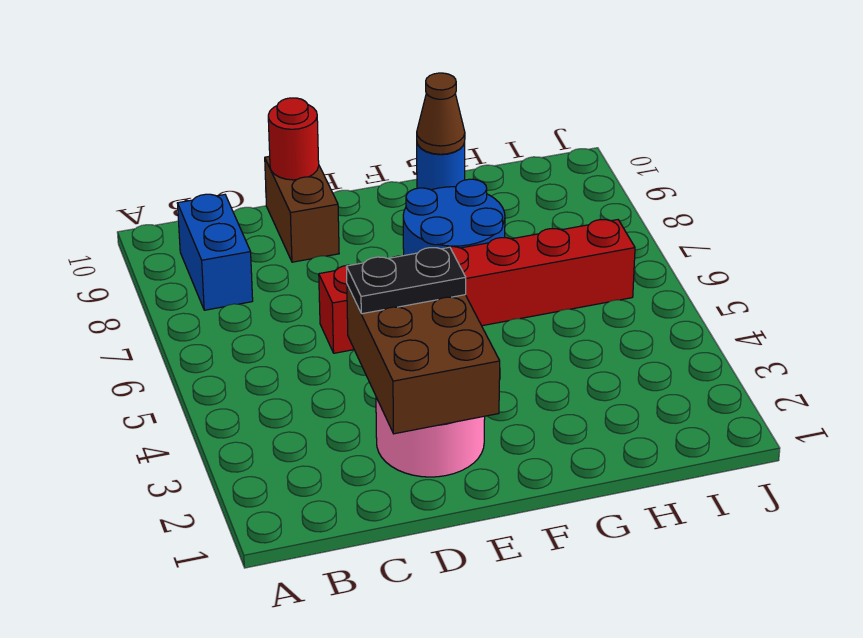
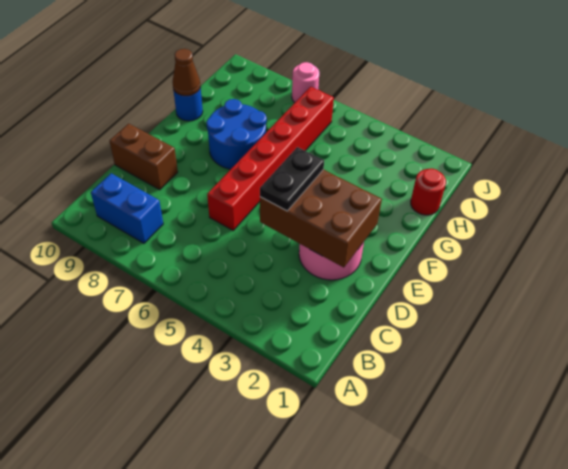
red round brick D10 level 2 -> red round brick H1 level 1
none -> pink round brick J7 level 1

